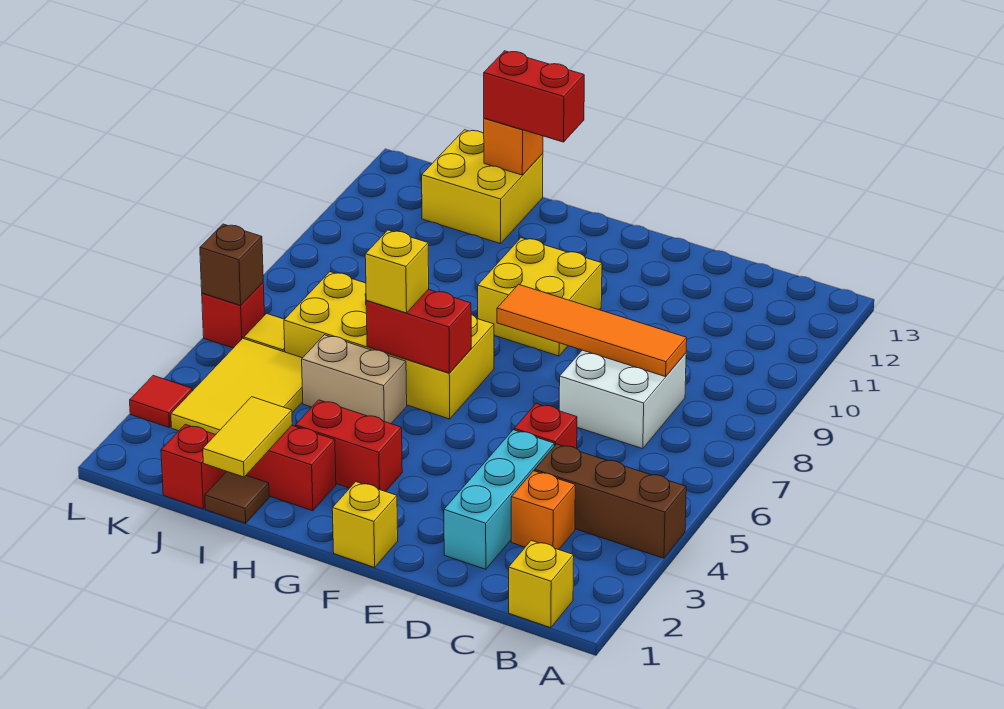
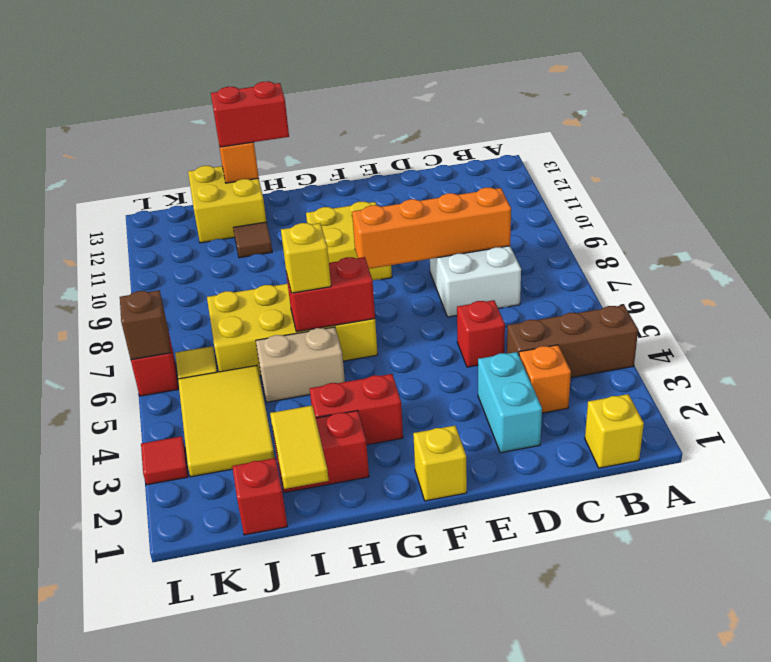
orange tile C8:F8 level 2 -> orange brick C8:F8 level 2
cyan brick D2:D4 level 1 -> cyan brick D2:D3 level 1
brown tile I1 level 1 -> brown tile I11 level 1

